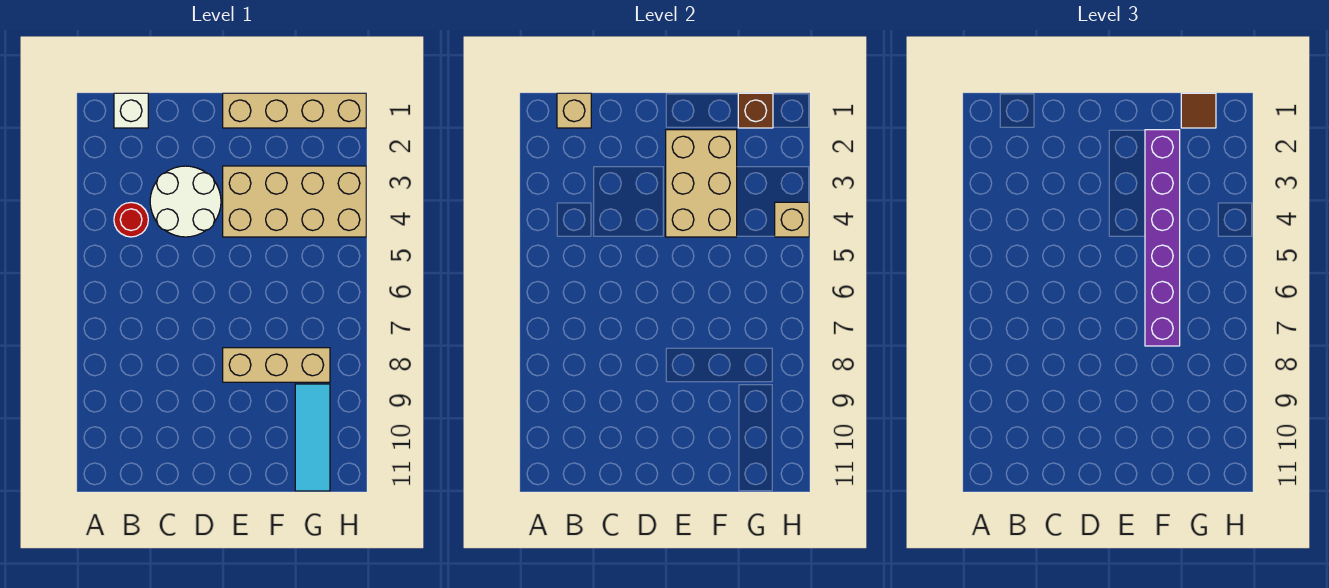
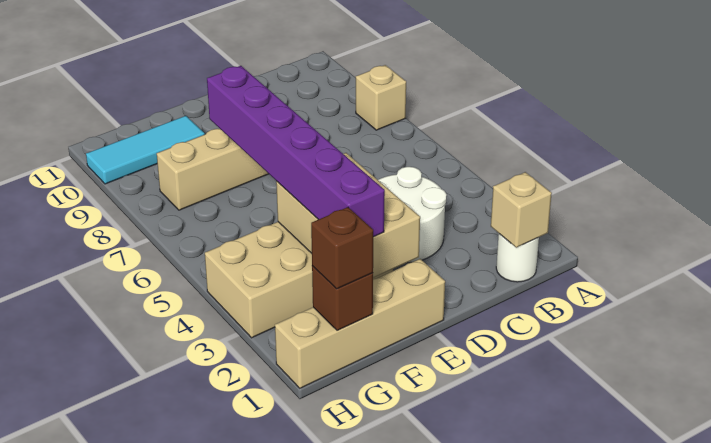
white brick B1 level 1 -> white round brick B1 level 1
red round brick B4 level 1 -> none
brown tile G1 level 3 -> brown brick G1 level 3
cyan tile G9:G11 level 1 -> cyan tile F10:H10 level 1
tan brick H4 level 2 -> tan brick A8 level 1

